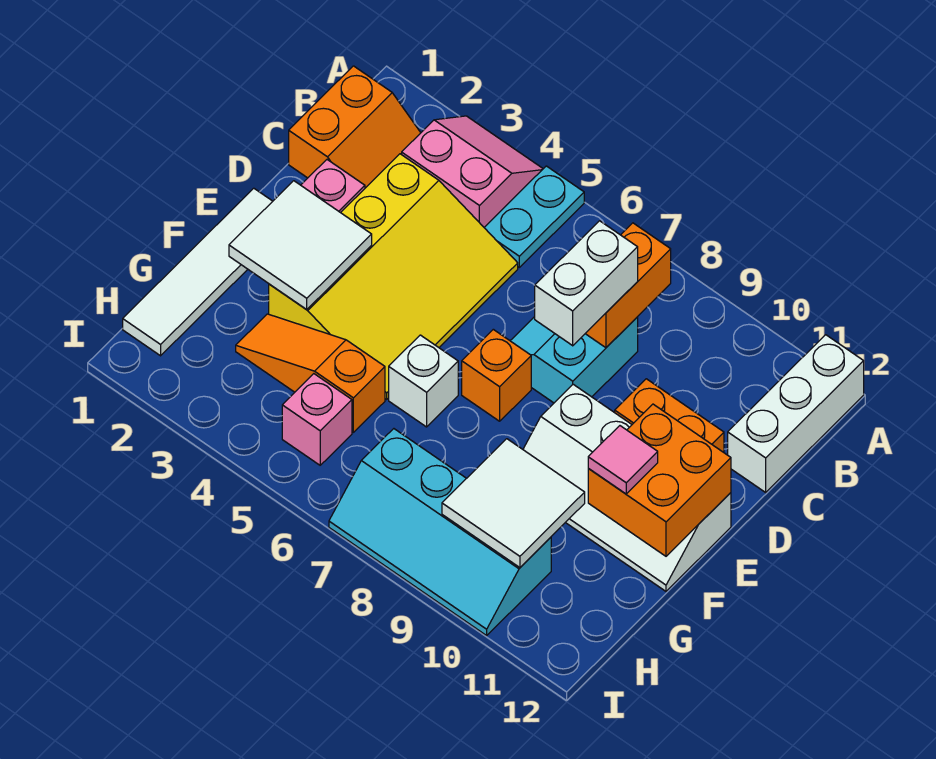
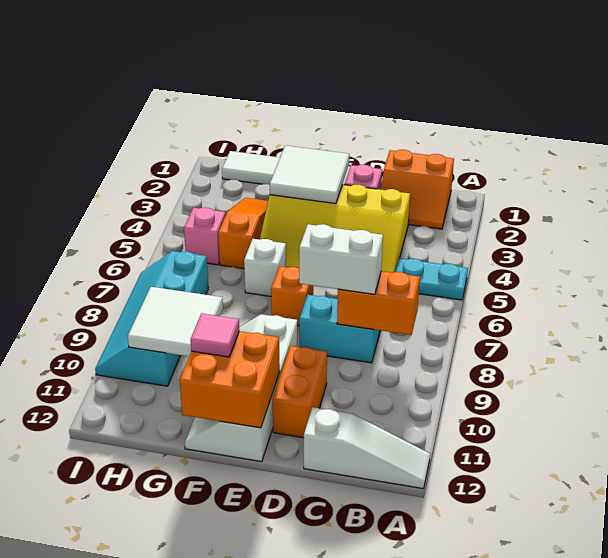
pink slope A3:B4 level 1 top B -> none
white brick A12:C12 level 1 -> white slope A12:C12 level 1 top C

